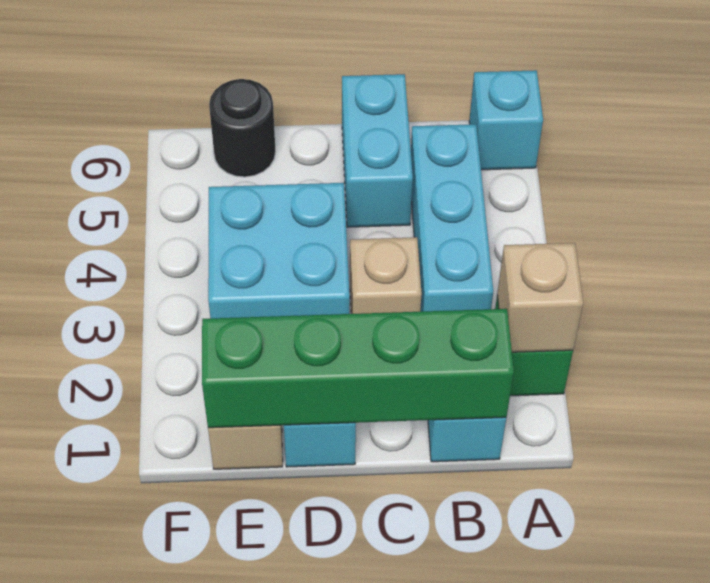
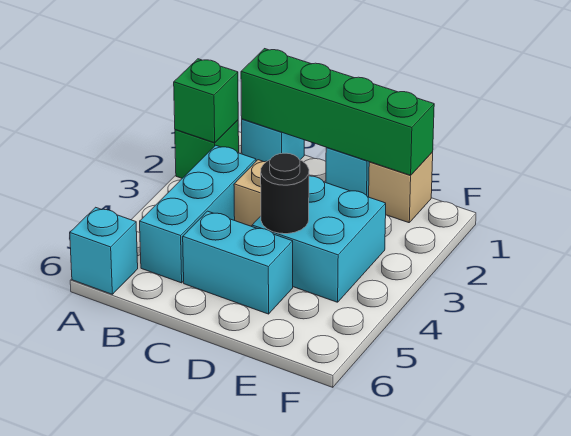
tan brick A2 level 2 -> green brick A2 level 2
cyan brick C5:C6 level 1 -> cyan brick C5:D5 level 1
black round brick E6 level 1 -> black round brick D4 level 2

